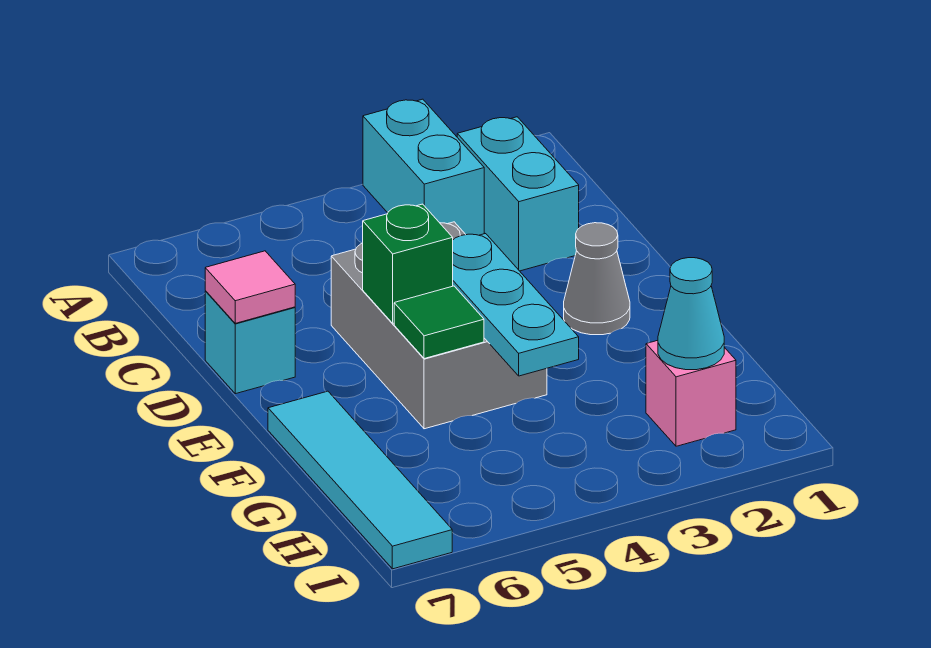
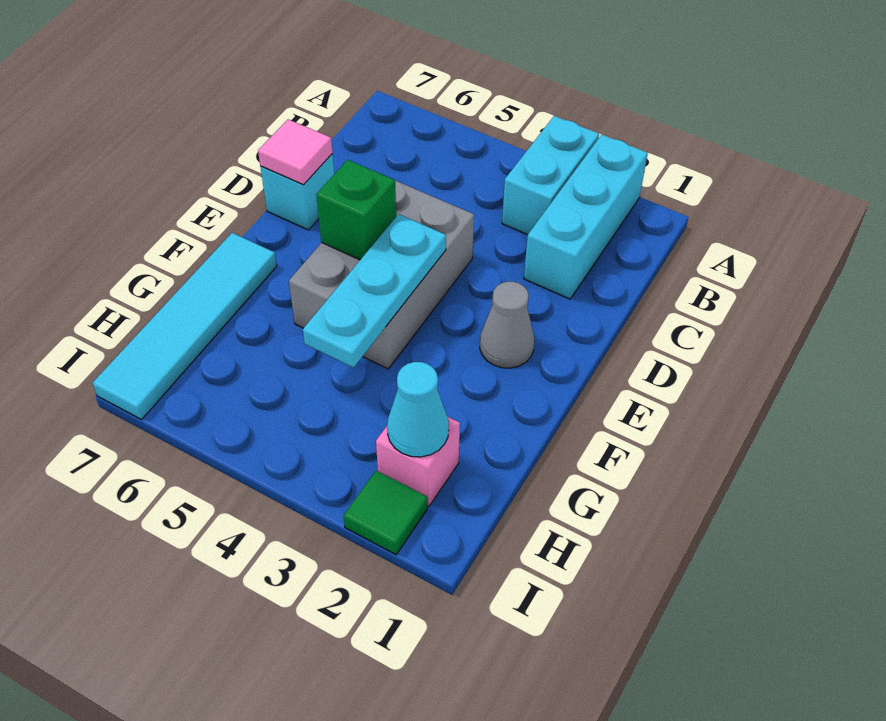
cyan brick B2:C2 level 1 -> cyan brick A2:C2 level 1
green tile F5 level 2 -> green tile I2 level 1

